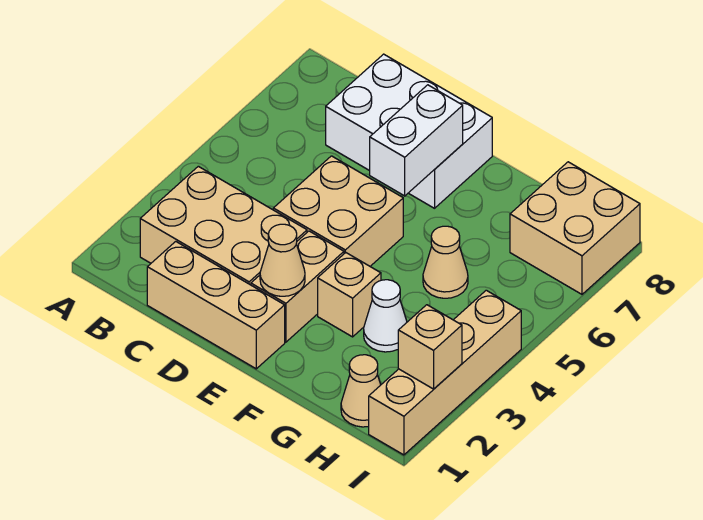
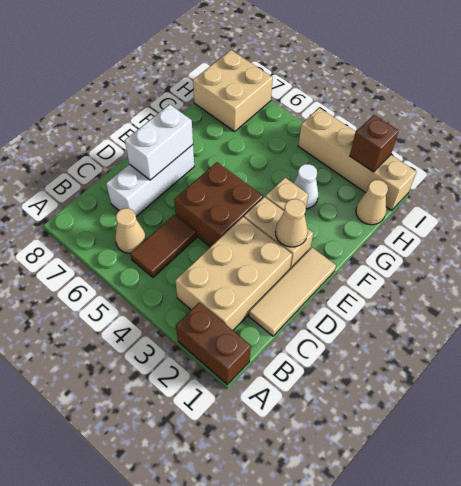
none -> brown brick A1:A2 level 1
none -> brown tile B5:C5 level 1
tan brick C1:E1 level 1 -> tan tile C1:E1 level 1
white brick C7:E8 level 1 -> white brick C7:E7 level 1
tan brick D4:E5 level 1 -> brown brick D4:E5 level 1
white brick E6:E7 level 2 -> white brick D7:E7 level 2
tan cone G5 level 1 -> tan cone B6 level 1
tan brick I2 level 2 -> brown brick I2 level 2

